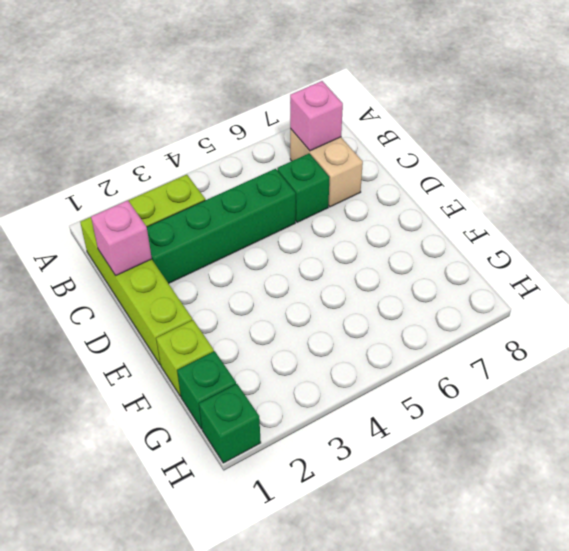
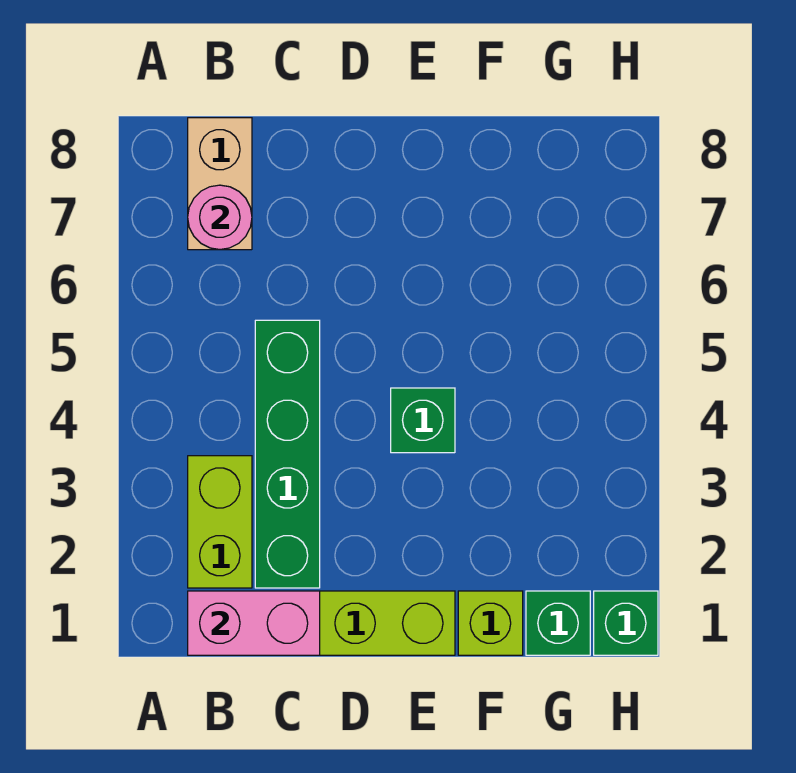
tan brick B7:C7 level 1 -> tan brick B7:B8 level 1
pink brick B7 level 2 -> pink round brick B7 level 2
pink brick C1 level 2 -> pink brick B1:C1 level 2
green brick C6 level 1 -> green brick E4 level 1

